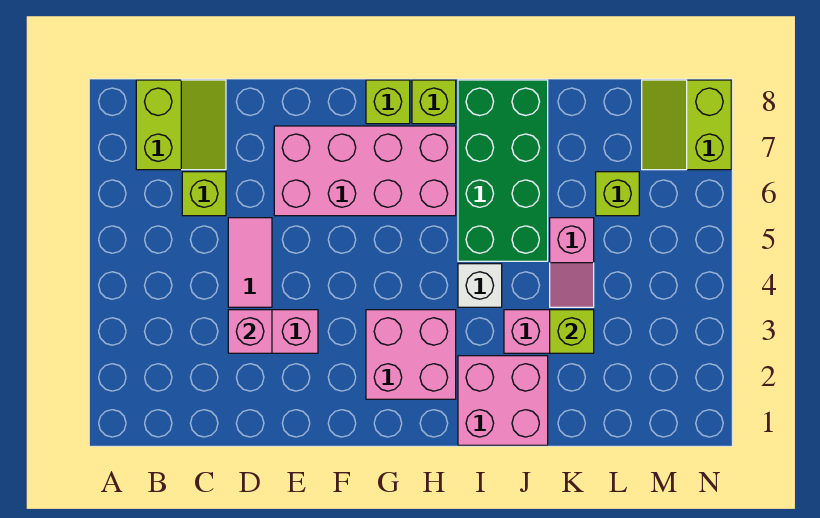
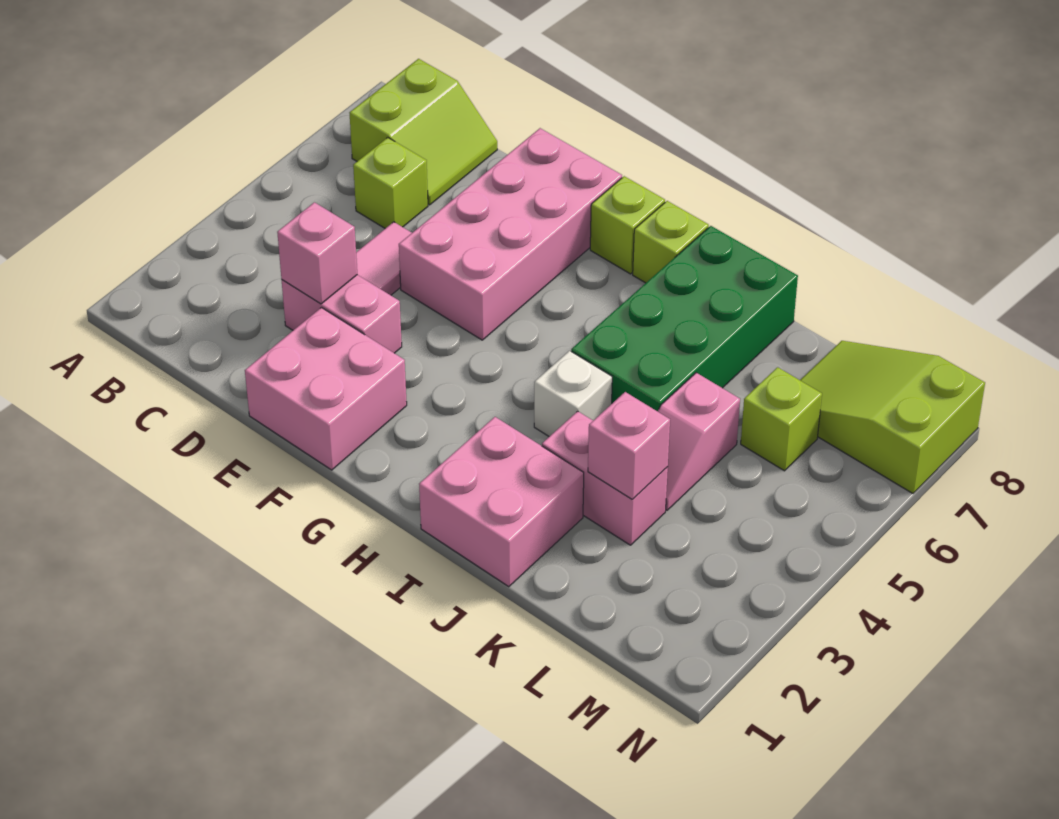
pink brick E6:H7 level 1 -> pink brick E5:F8 level 1
pink brick G2:H3 level 1 -> pink brick E1:F2 level 1
lime brick K3 level 2 -> pink brick K3 level 2
lime slope M7:N8 level 1 top N -> lime slope L7:N8 level 1 top N

